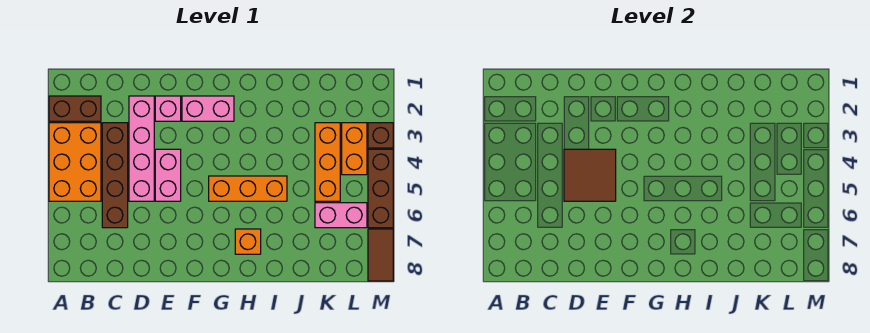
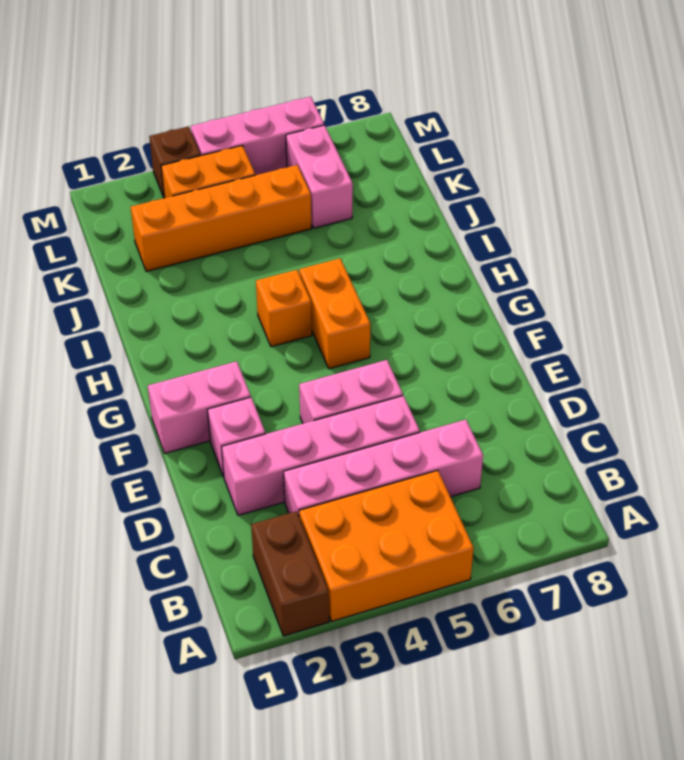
brown brick C3:C6 level 1 -> pink brick C3:C6 level 1
brown tile D4:E5 level 2 -> none
pink brick F2:G2 level 1 -> pink brick F1:F2 level 1
orange brick G5:I5 level 1 -> orange brick G5:H5 level 1
orange brick H7 level 1 -> orange brick H4 level 1
orange brick K3:K5 level 1 -> orange brick K2:K5 level 1
brown brick M4:M6 level 1 -> pink brick M4:M6 level 1
brown tile M7:M8 level 1 -> none

